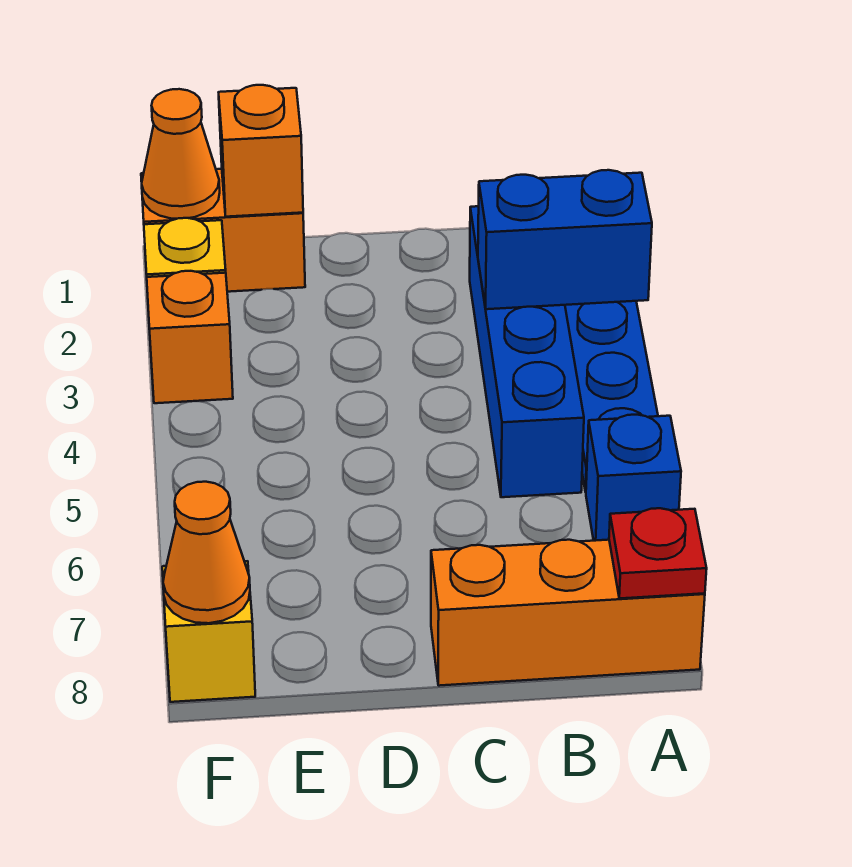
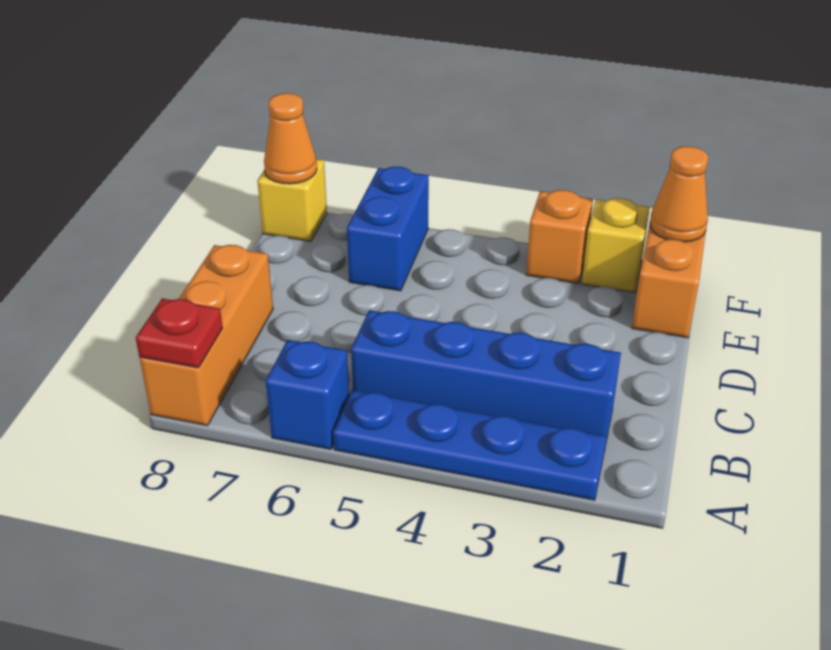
blue brick A3:B3 level 2 -> blue brick E6:F6 level 1
orange brick E1 level 2 -> none

